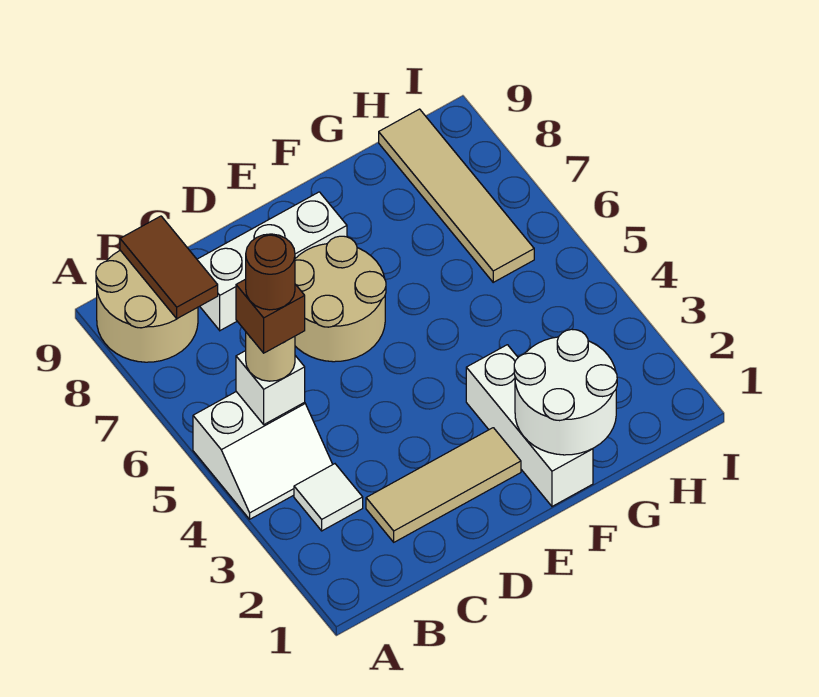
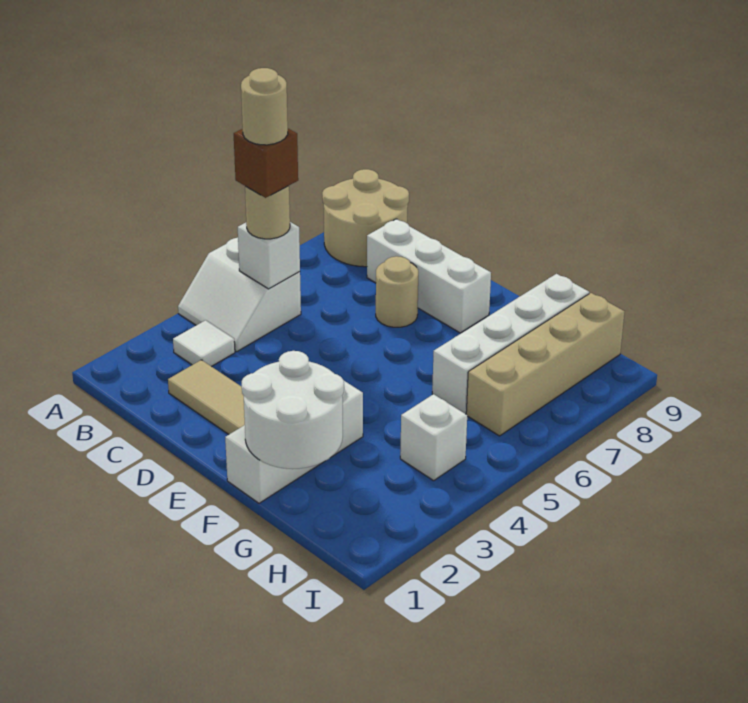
brown round brick B5 level 5 -> tan round brick B5 level 5
brown tile B8:B9 level 2 -> none
tan round brick D6:E7 level 1 -> tan round brick D7 level 1
none -> white brick G6:G9 level 1
none -> white brick H4 level 1
tan tile H6:H9 level 1 -> tan brick H6:H9 level 1

